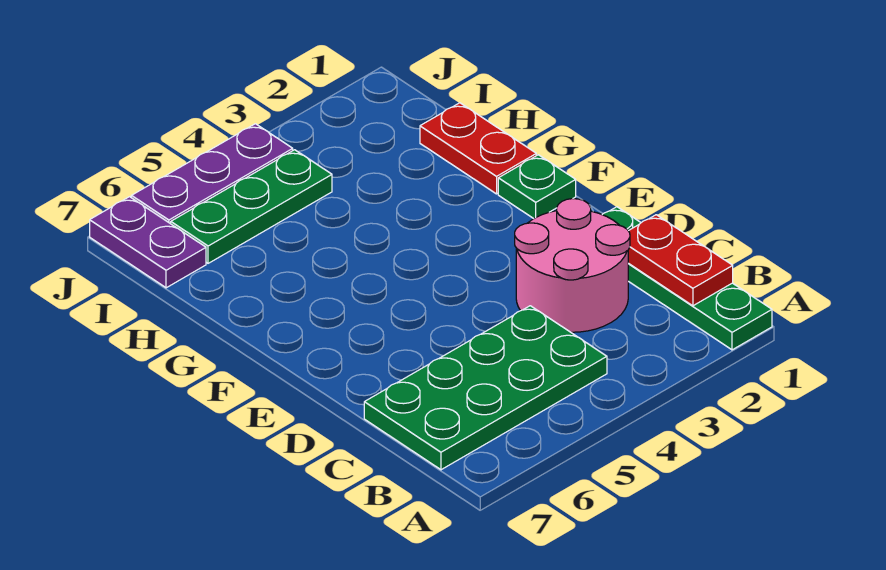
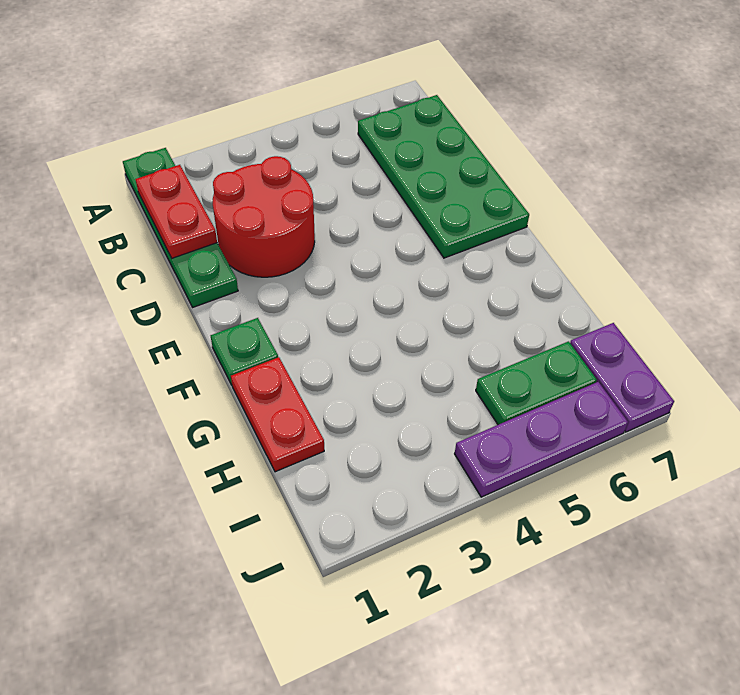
green plate B4:C7 level 1 -> green plate B6:E7 level 1
pink round brick C2:D3 level 1 -> red round brick C2:D3 level 1
green plate I4:I6 level 1 -> green plate I5:I6 level 1

